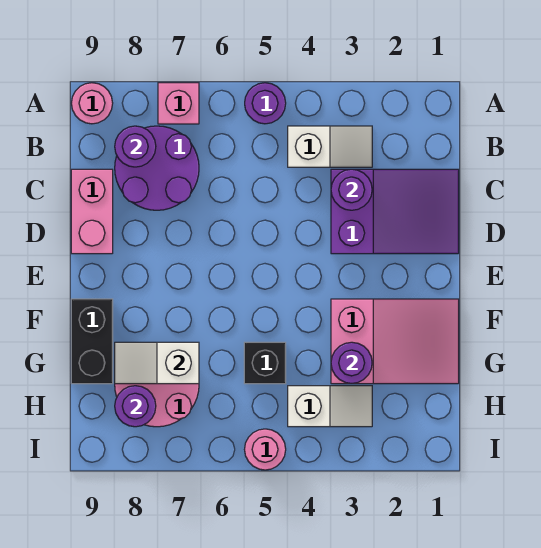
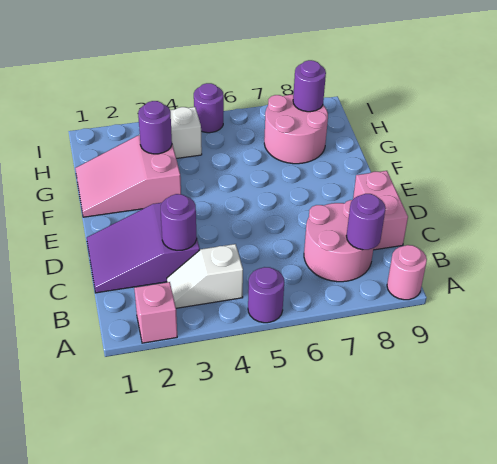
pink brick A7 level 1 -> pink brick A2 level 1
purple round brick B7:C8 level 1 -> pink round brick B7:C8 level 1
black brick F9:G9 level 1 -> none
black brick G5 level 1 -> none
white slope G7:G8 level 2 top 7 -> none
pink round brick I5 level 1 -> purple round brick I5 level 1

